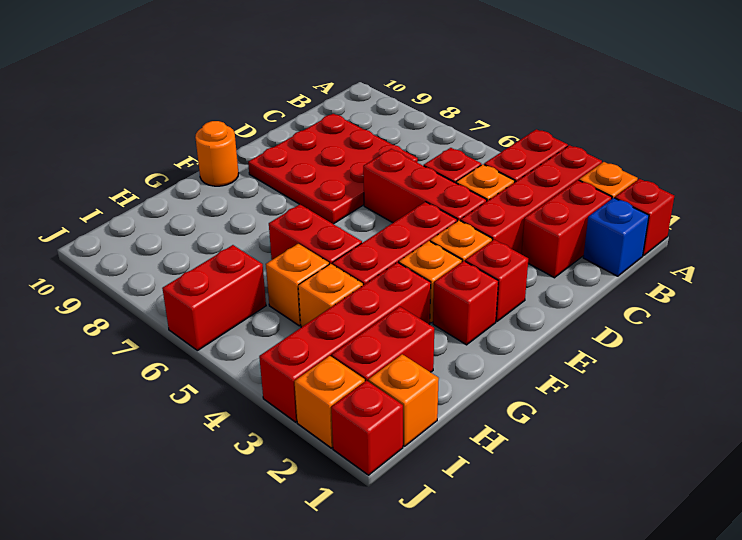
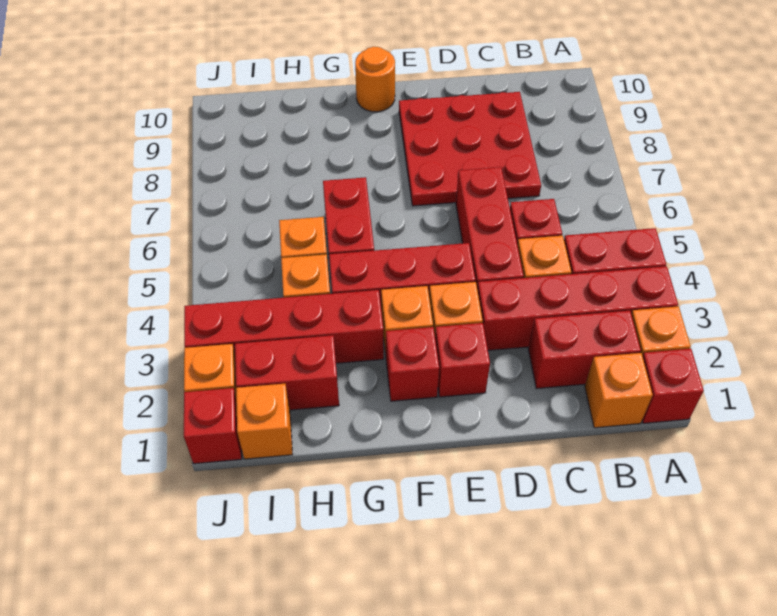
blue brick B1 level 1 -> orange brick B1 level 1
red brick I6:J6 level 1 -> none

